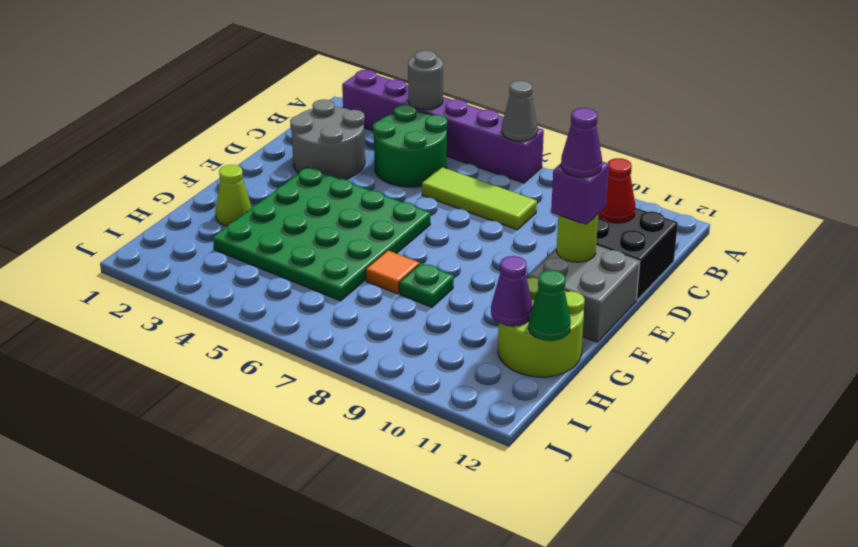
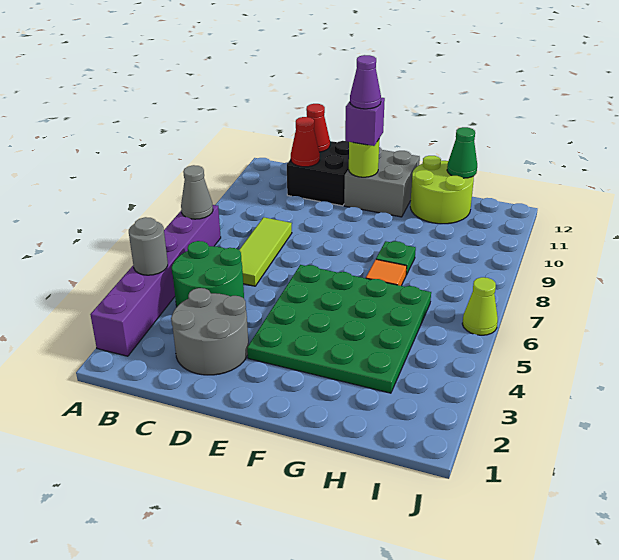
none -> red cone C12 level 2
lime cone G2 level 1 -> lime cone J6 level 1
purple cone H11 level 2 -> none

